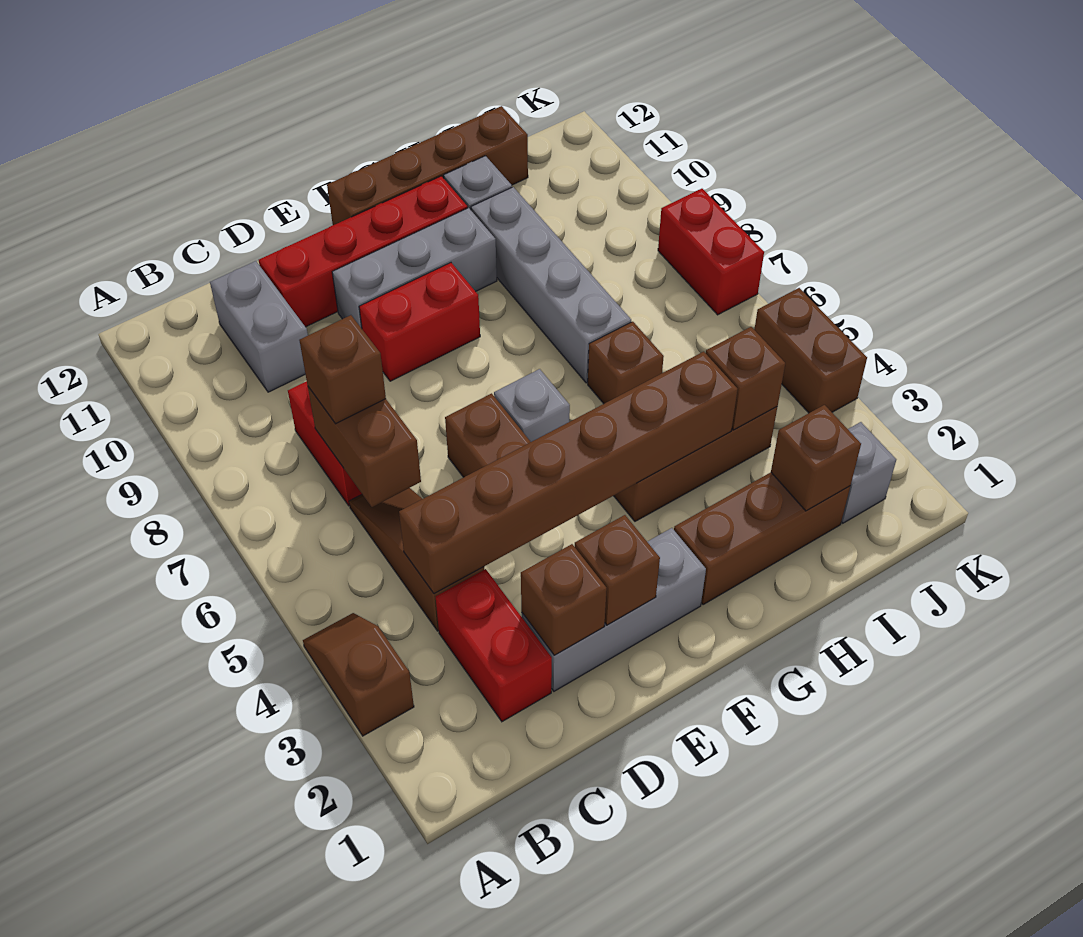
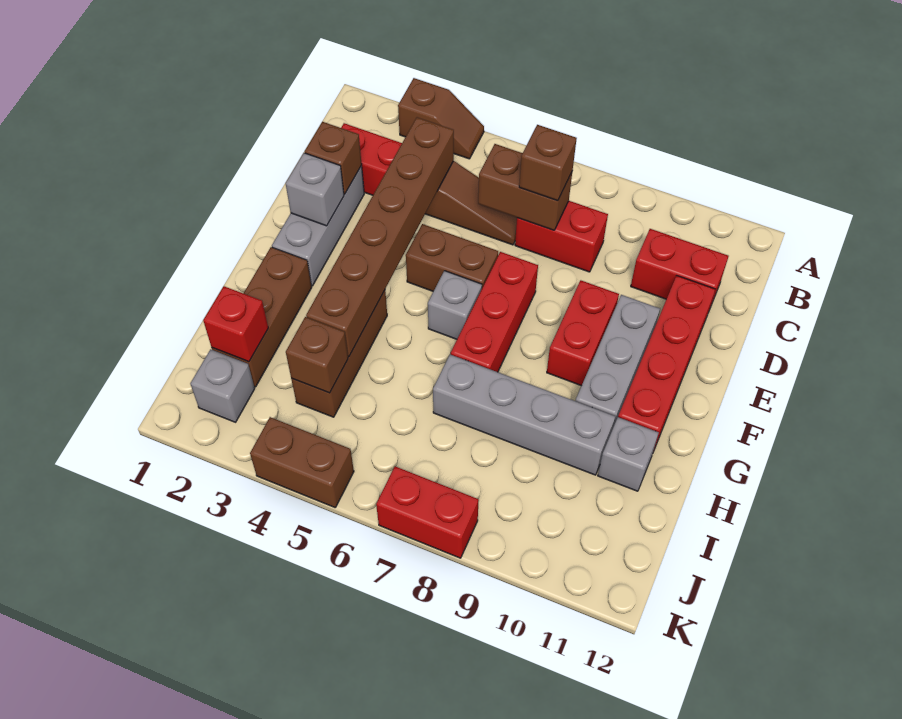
grey brick C10:C11 level 1 -> red brick C10:C11 level 1
brown brick E2 level 2 -> grey brick E2 level 2
none -> red brick E7:G7 level 1
brown brick F12:I12 level 1 -> none
brown brick H6 level 1 -> none
brown brick I2 level 2 -> red brick I2 level 2

